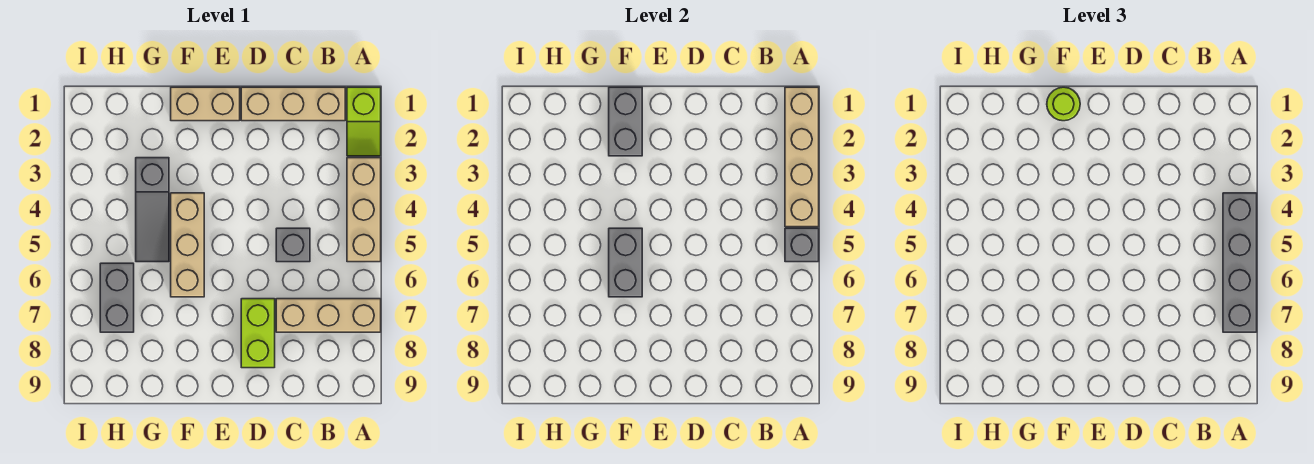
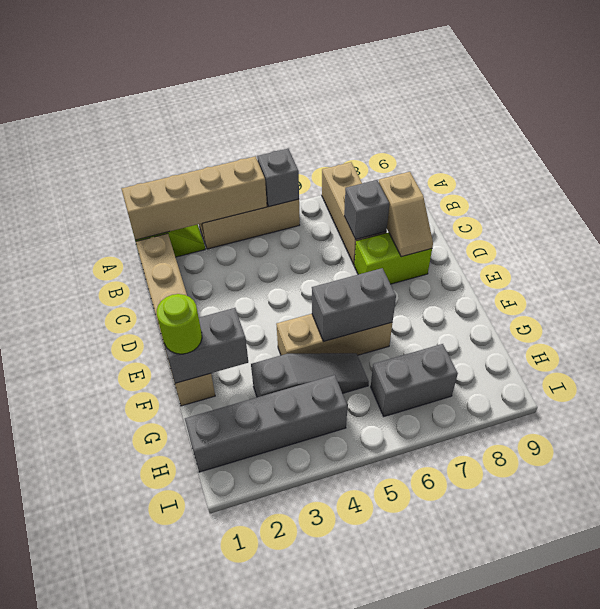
grey brick A4:A7 level 3 -> grey brick H1:H4 level 1
grey brick C5 level 1 -> grey brick C7 level 2
none -> tan slope C8:D8 level 2 top C

